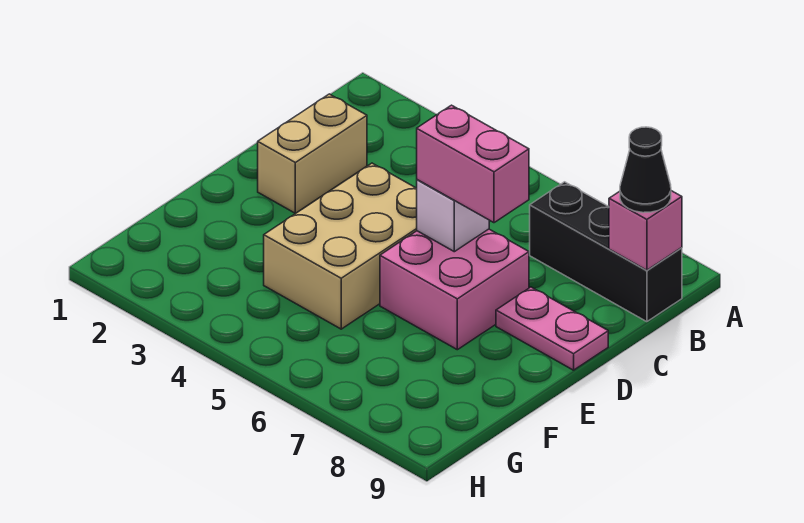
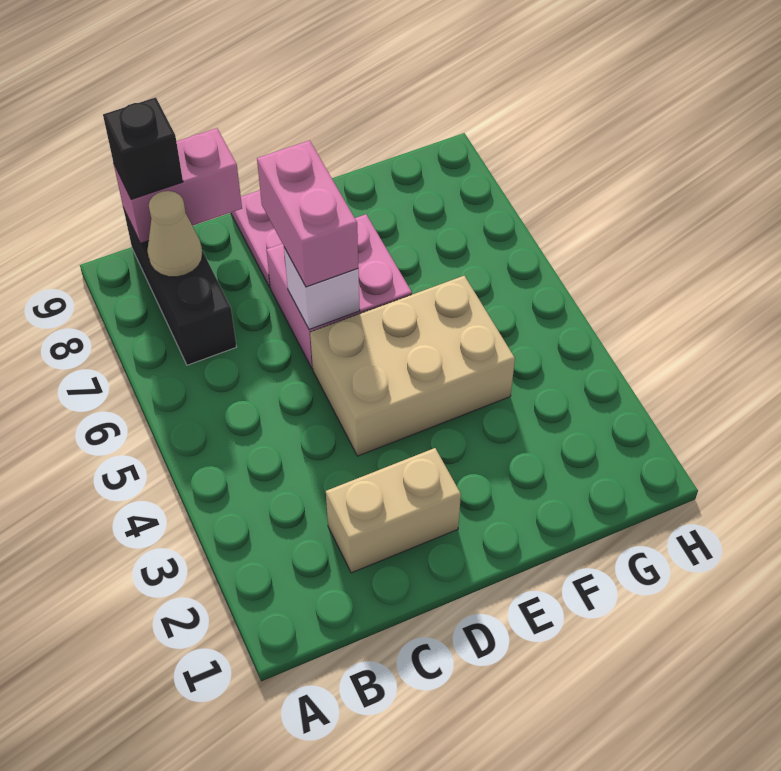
none -> tan cone B8 level 2
pink brick B9 level 2 -> pink brick B9:C9 level 2
black cone B9 level 3 -> black brick B9 level 3

